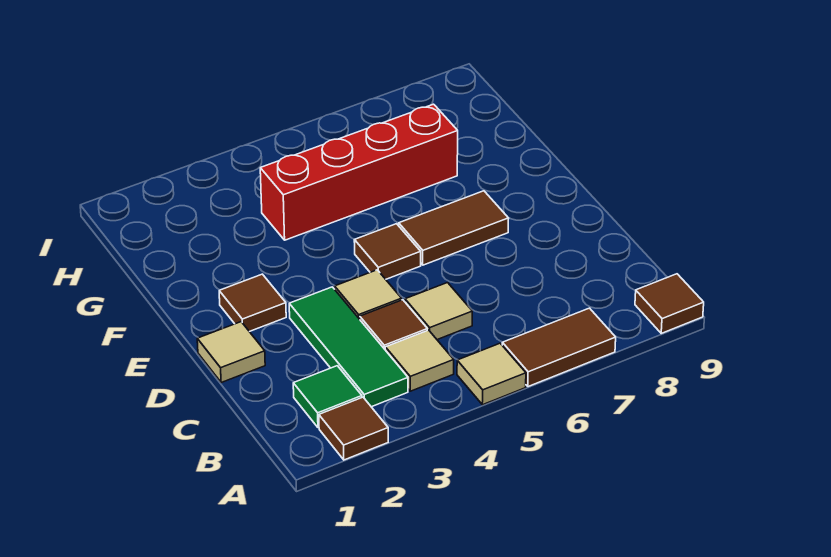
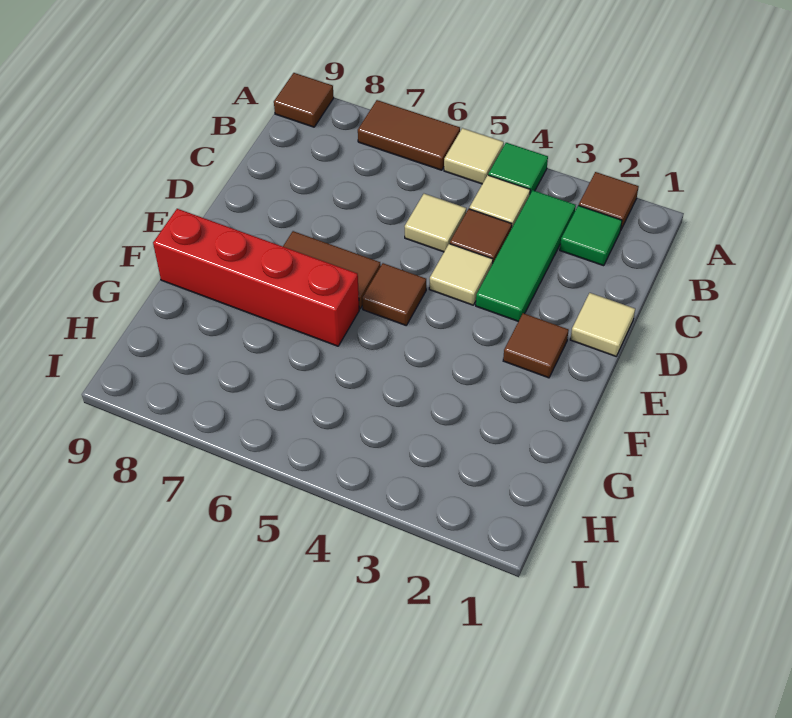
none -> green tile A4 level 1
red brick G4:G7 level 1 -> red brick F6:F9 level 1

